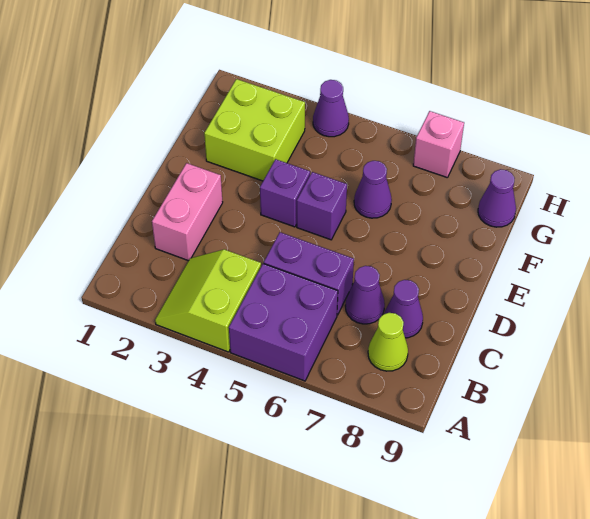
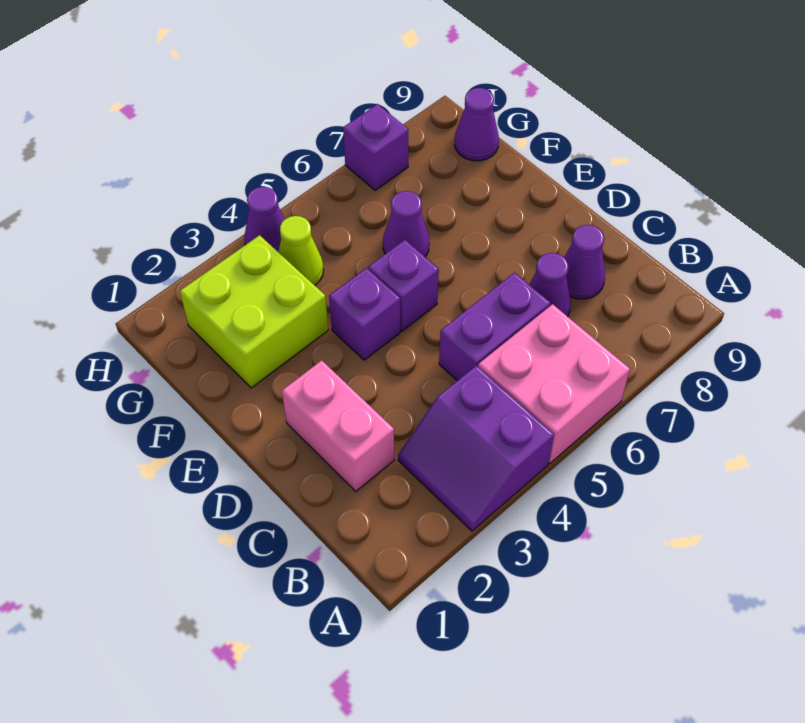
lime slope A3:B4 level 1 top 4 -> purple slope A3:B4 level 1 top 4
purple brick A5:B6 level 1 -> pink brick A5:B6 level 1
lime cone B8 level 1 -> lime cone G4 level 1
pink brick H7 level 1 -> purple brick H7 level 1

